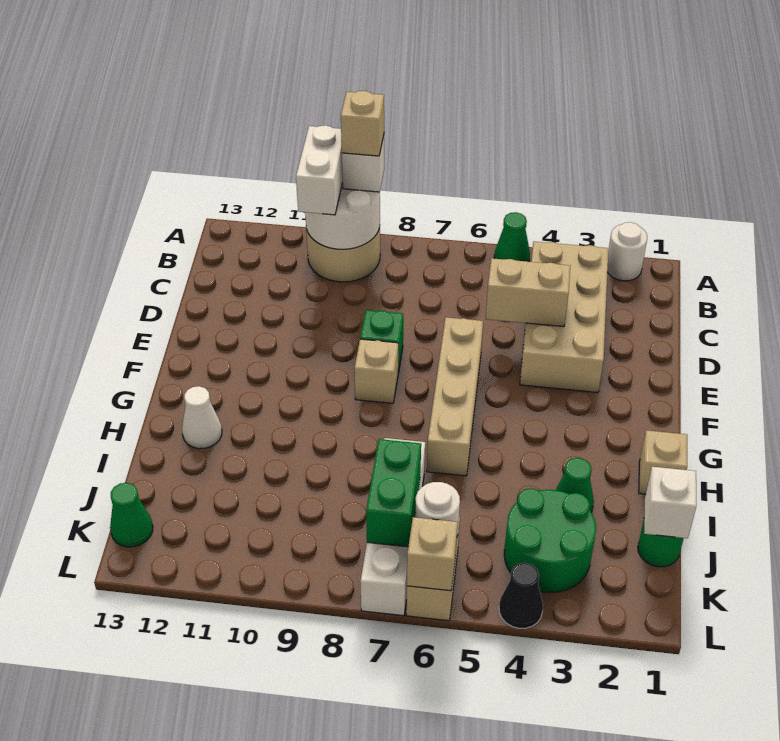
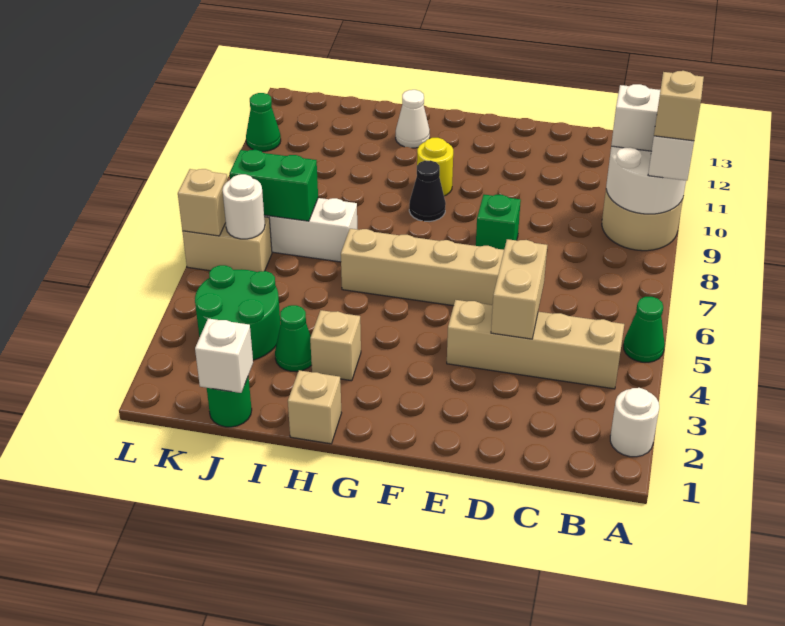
tan brick B3:E4 level 1 -> tan brick B4:E4 level 1
tan brick F8 level 1 -> tan brick H3 level 1
none -> yellow round brick G10 level 1
green cone K13 level 1 -> green cone L11 level 1
black cone L4 level 1 -> black cone G9 level 1

